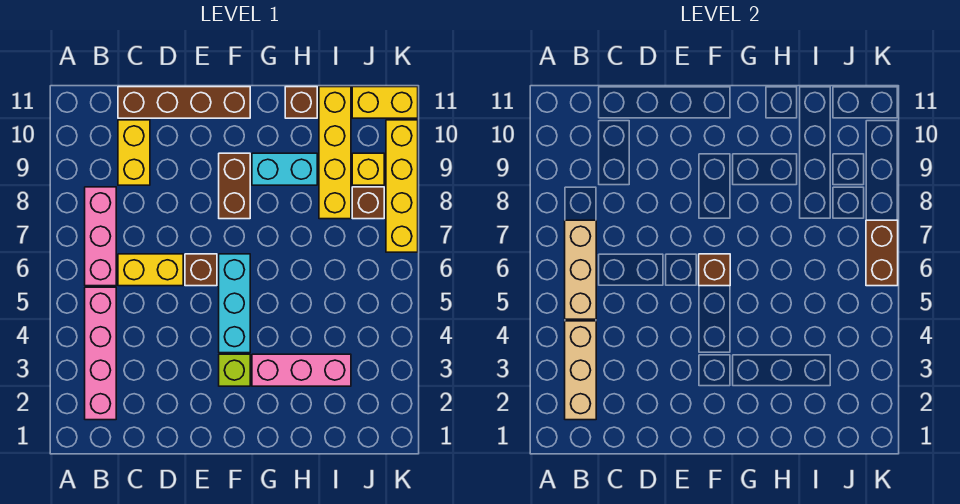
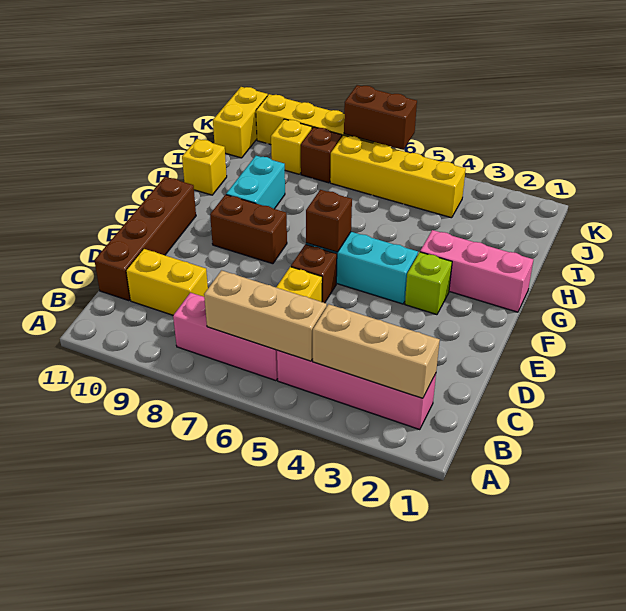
pink brick G3:I3 level 1 -> pink brick G1:G3 level 1
brown brick H11 level 1 -> yellow brick H11 level 1
yellow brick I8:I11 level 1 -> yellow brick J4:J7 level 1

